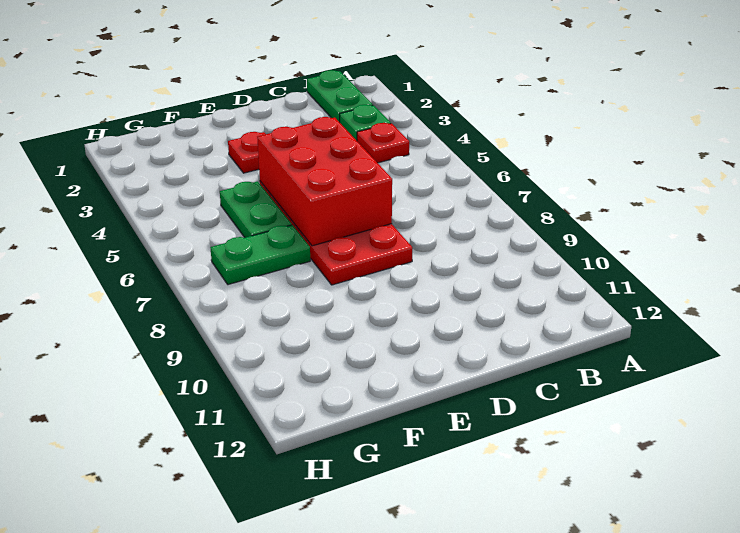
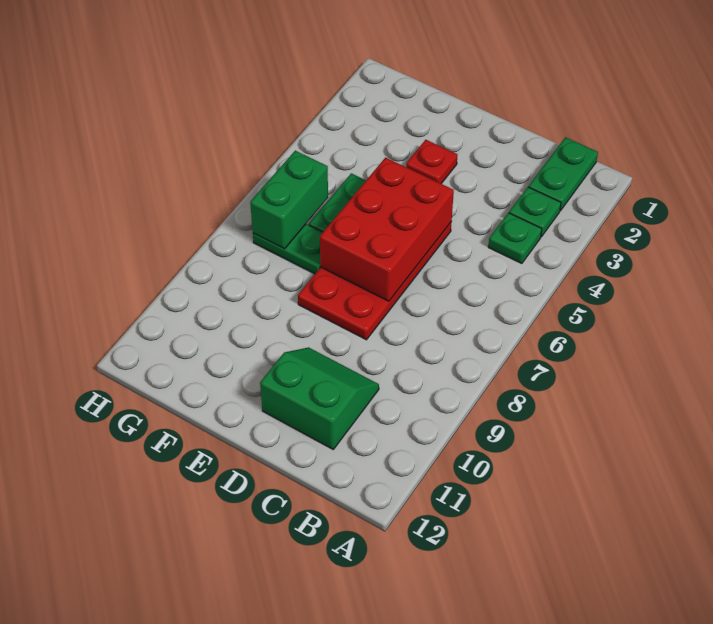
red plate B4 level 1 -> green plate B4 level 1
none -> green slope C10:D11 level 1 top 11
none -> green brick G6:G7 level 2

